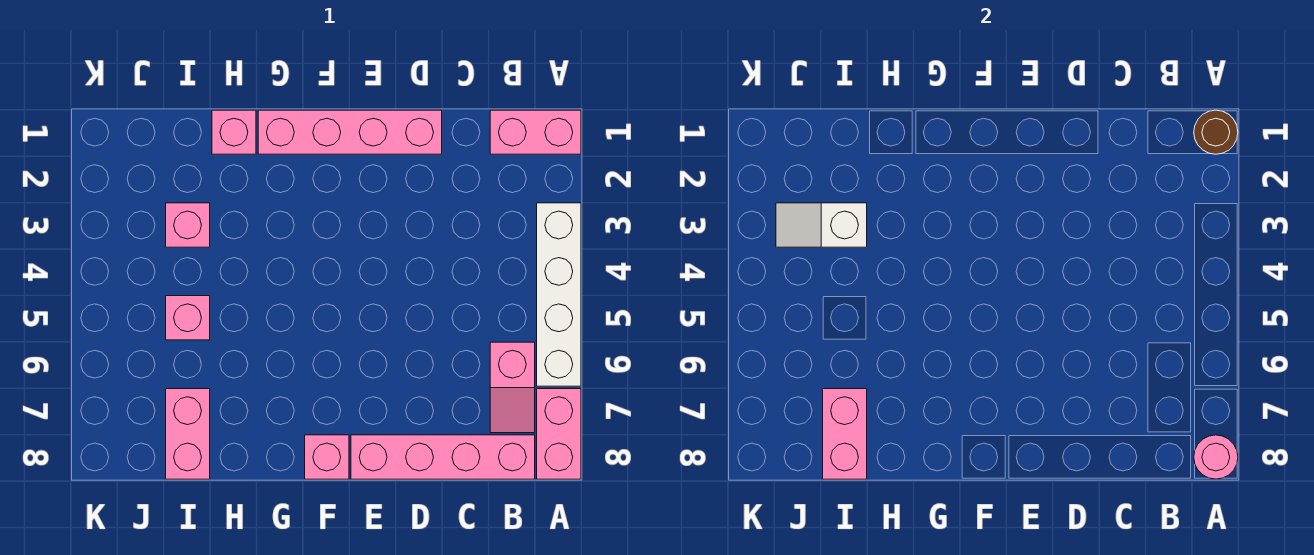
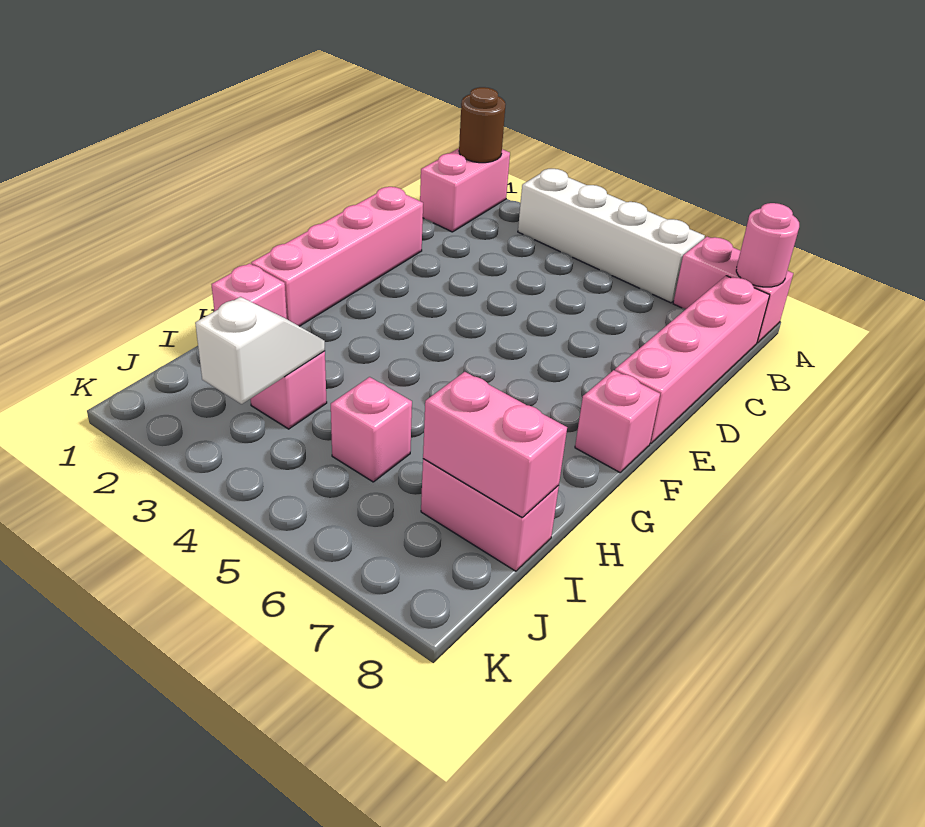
pink slope B6:B7 level 1 top 6 -> none
white slope I3:J3 level 2 top I -> white slope I3:J3 level 2 top J

